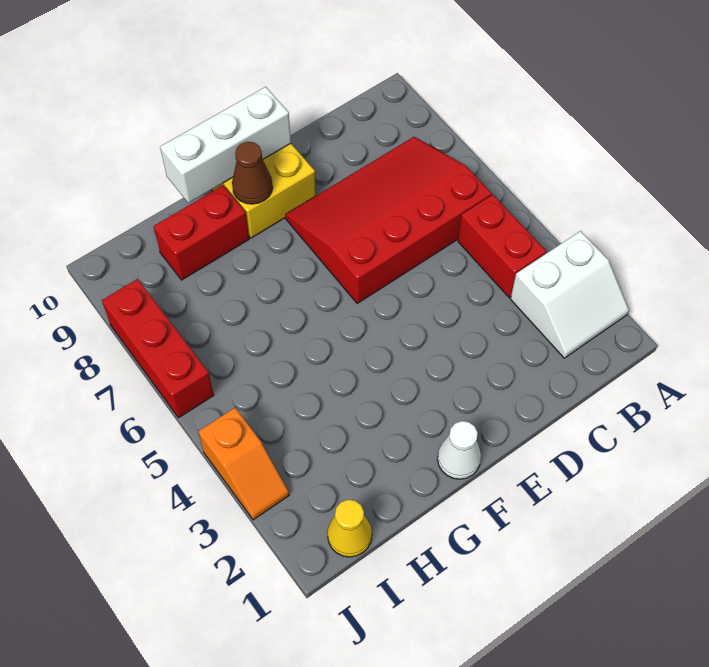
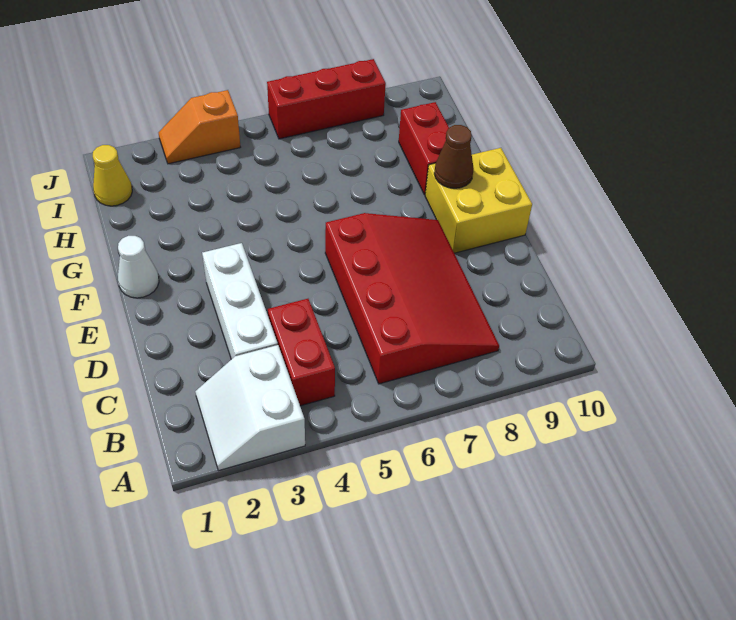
red brick B4:B5 level 1 -> red brick B4:C4 level 1
white brick E10:G10 level 2 -> white brick C3:E3 level 1

